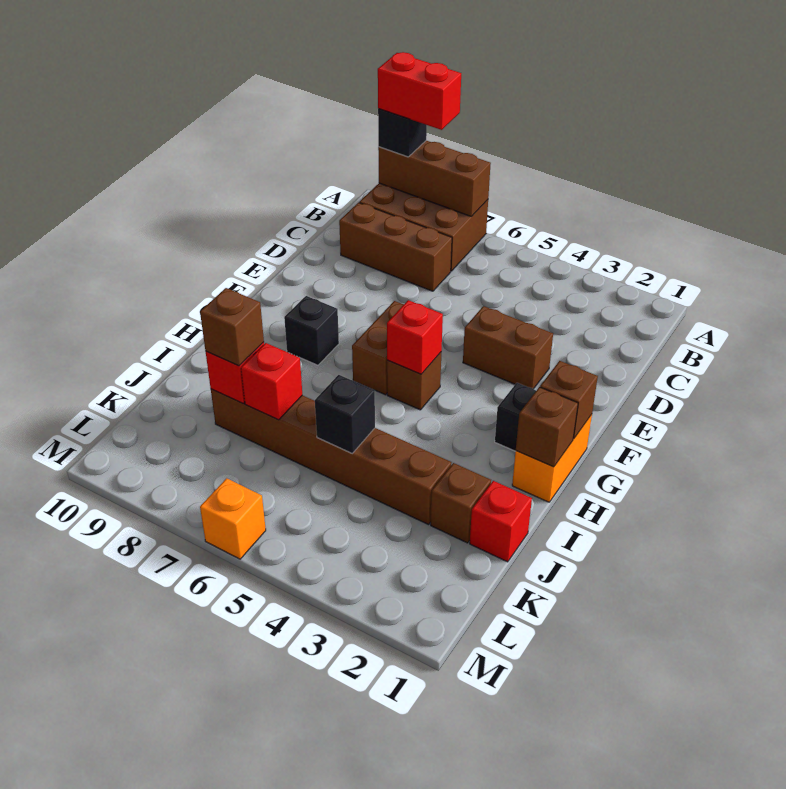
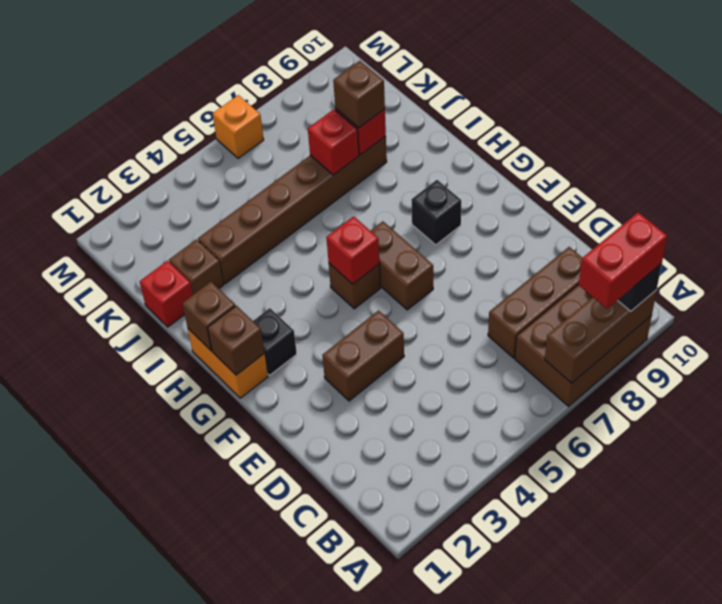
black brick J5 level 2 -> none

